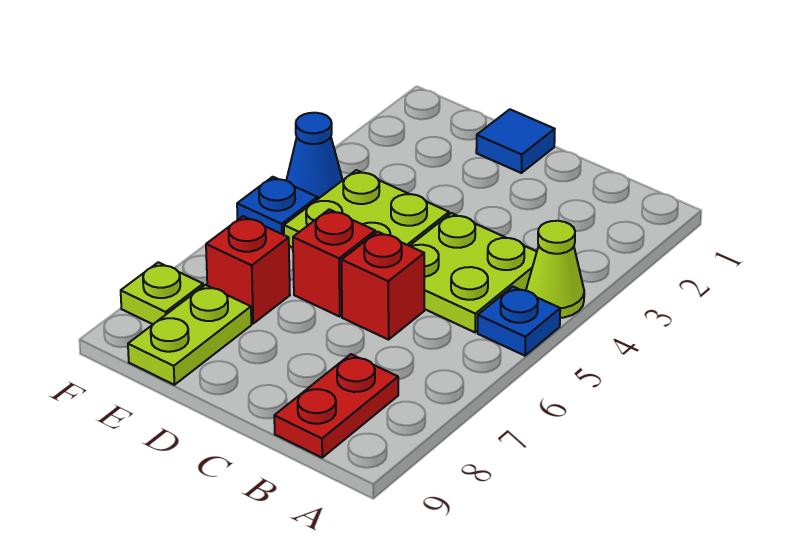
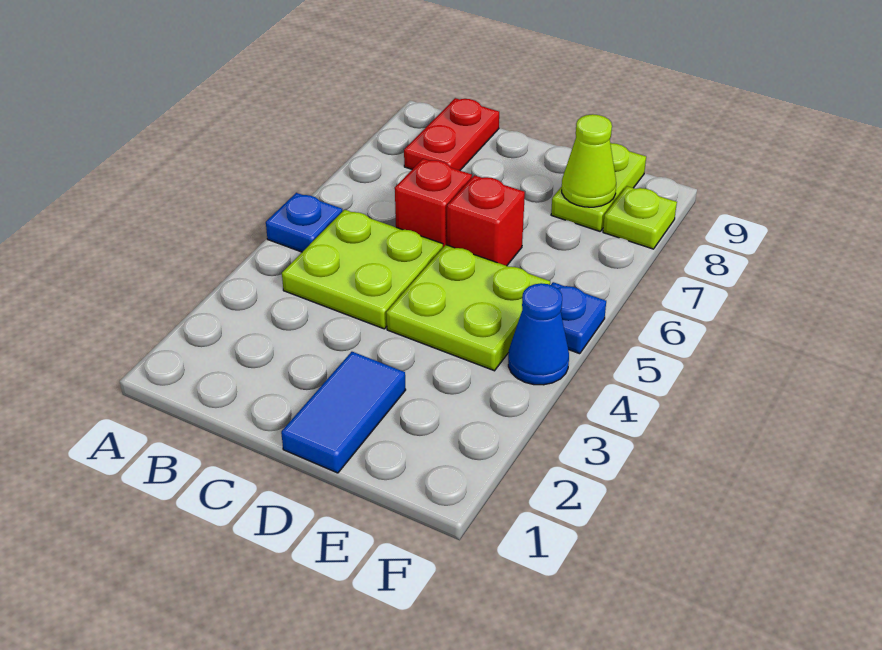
lime cone A4 level 1 -> lime cone E8 level 2
blue tile D1 level 1 -> blue tile D1:D2 level 1
red brick E7 level 1 -> none

